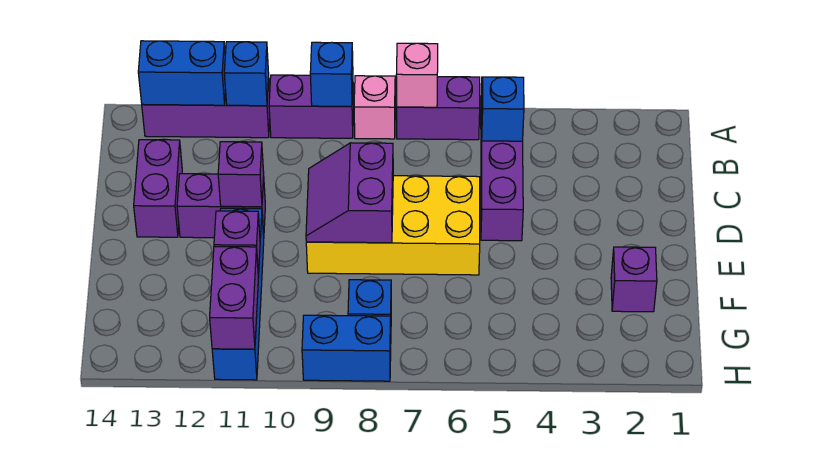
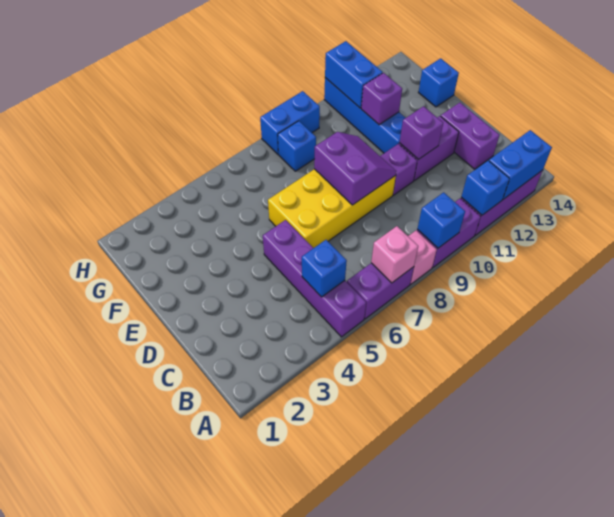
purple brick F2 level 1 -> purple brick D10 level 1
none -> blue brick F14 level 1
purple brick G11:H11 level 2 -> blue brick G11:H11 level 2

